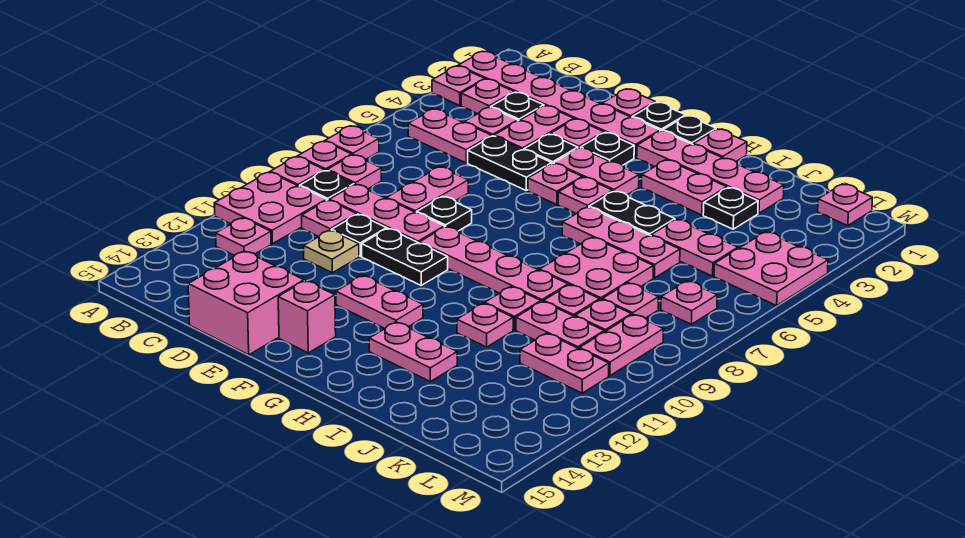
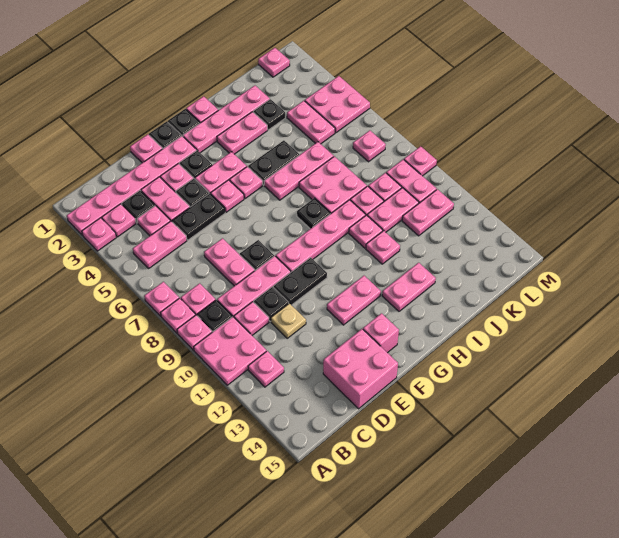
none -> black plate H8 level 1
pink plate J5:K5 level 1 -> pink plate K4:K5 level 1
pink plate K8 level 1 -> pink plate M9 level 1

